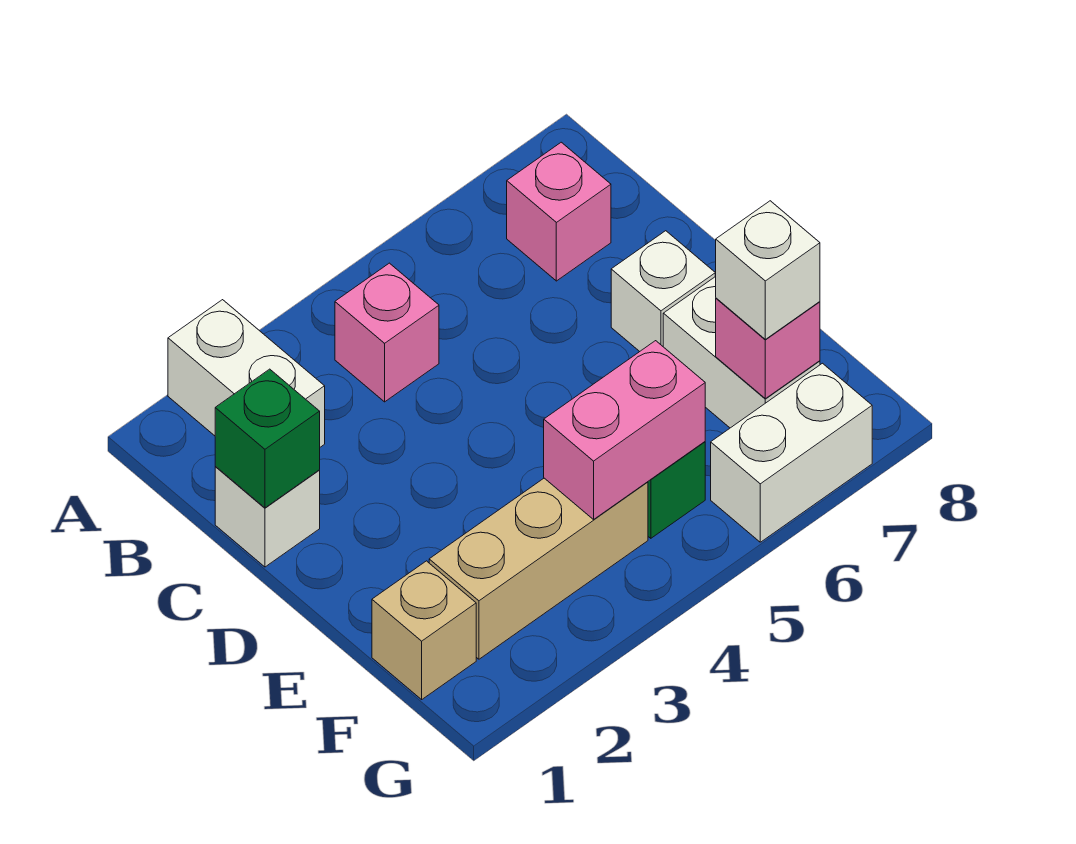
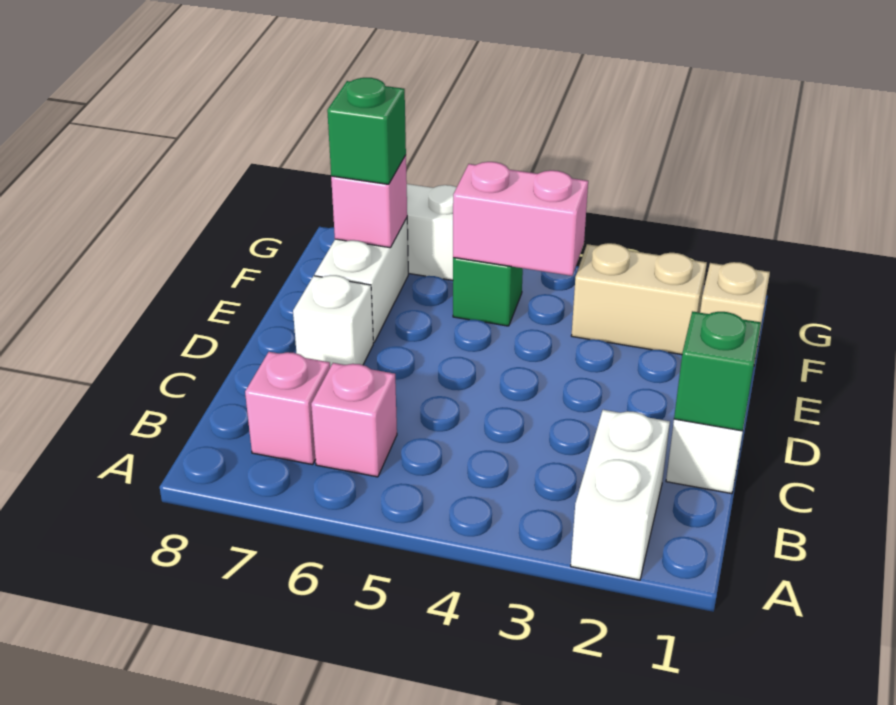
pink brick B4 level 1 -> pink brick B6 level 1
tan brick F2:F4 level 1 -> tan brick F2:F3 level 1
white brick F7 level 3 -> green brick F7 level 3

